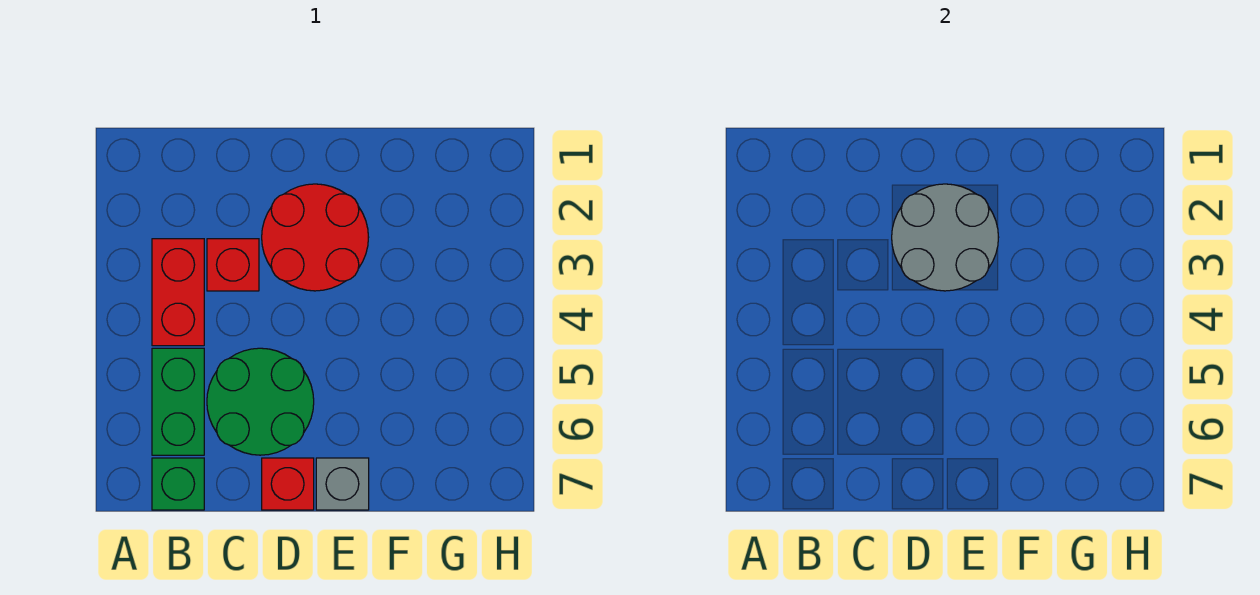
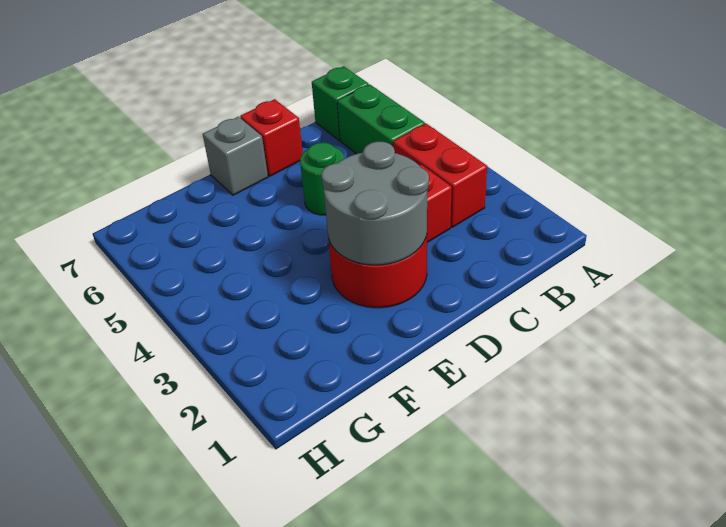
green round brick C5:D6 level 1 -> green round brick D5 level 1

